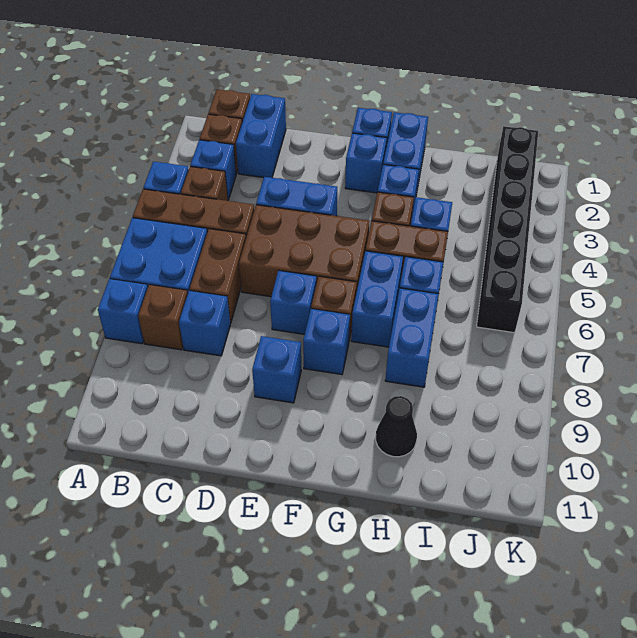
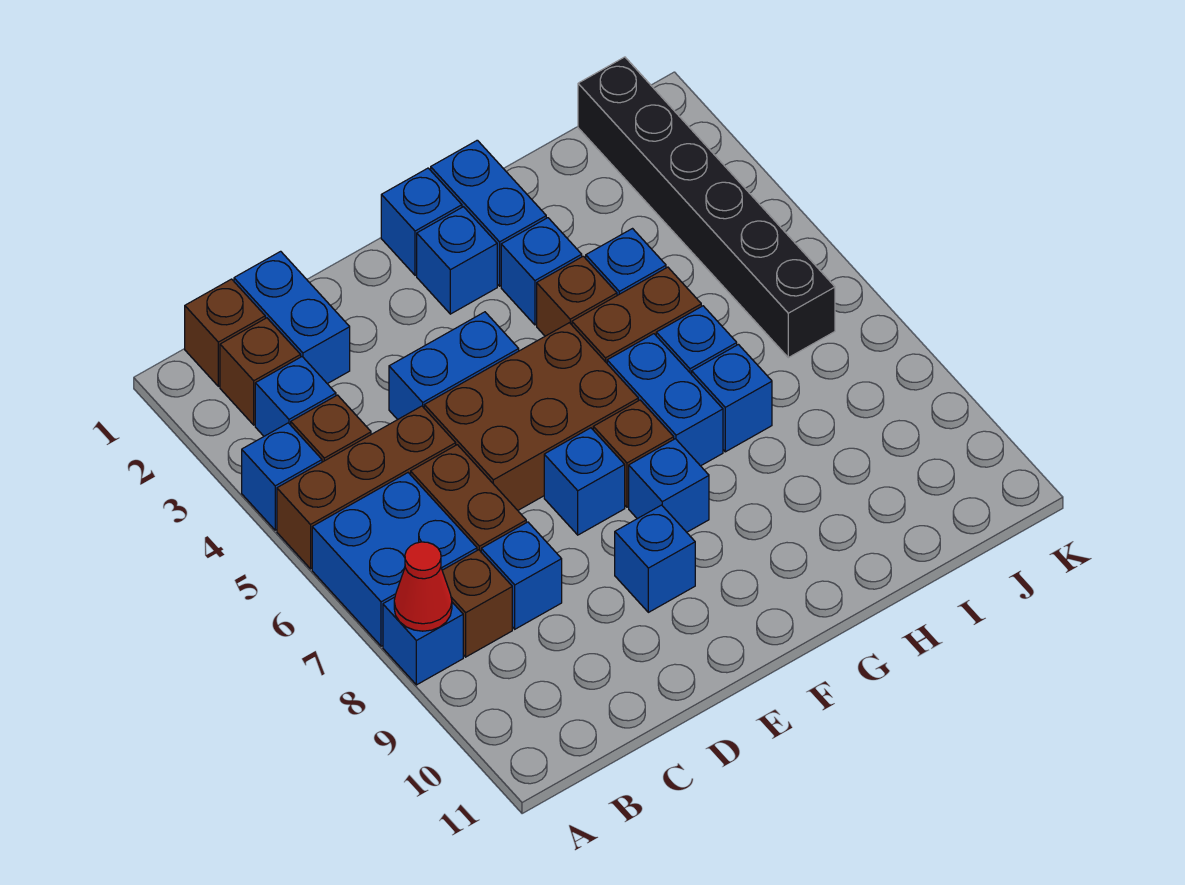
none -> red cone A8 level 2
blue brick H7:H8 level 1 -> blue brick H7 level 1
black cone H10 level 1 -> none

